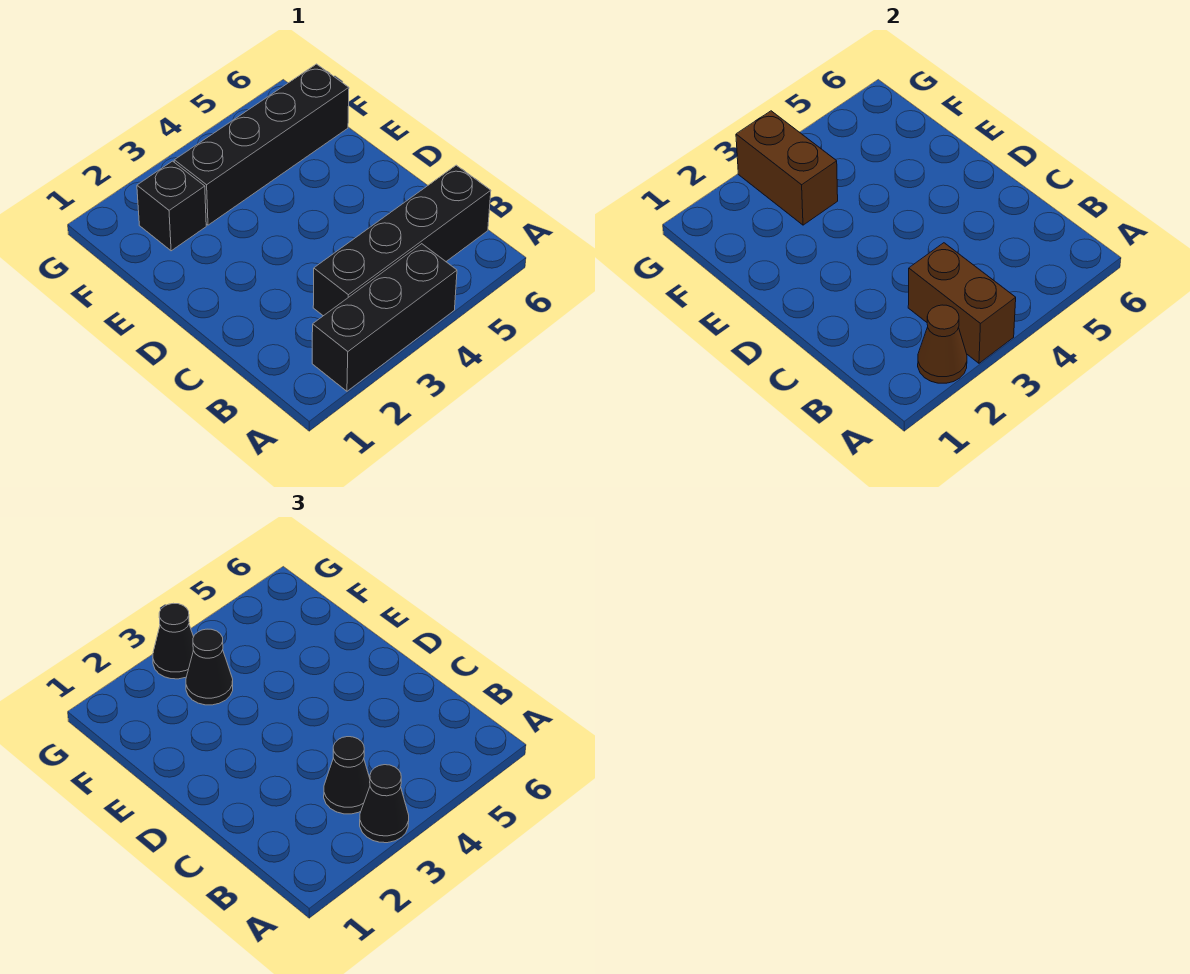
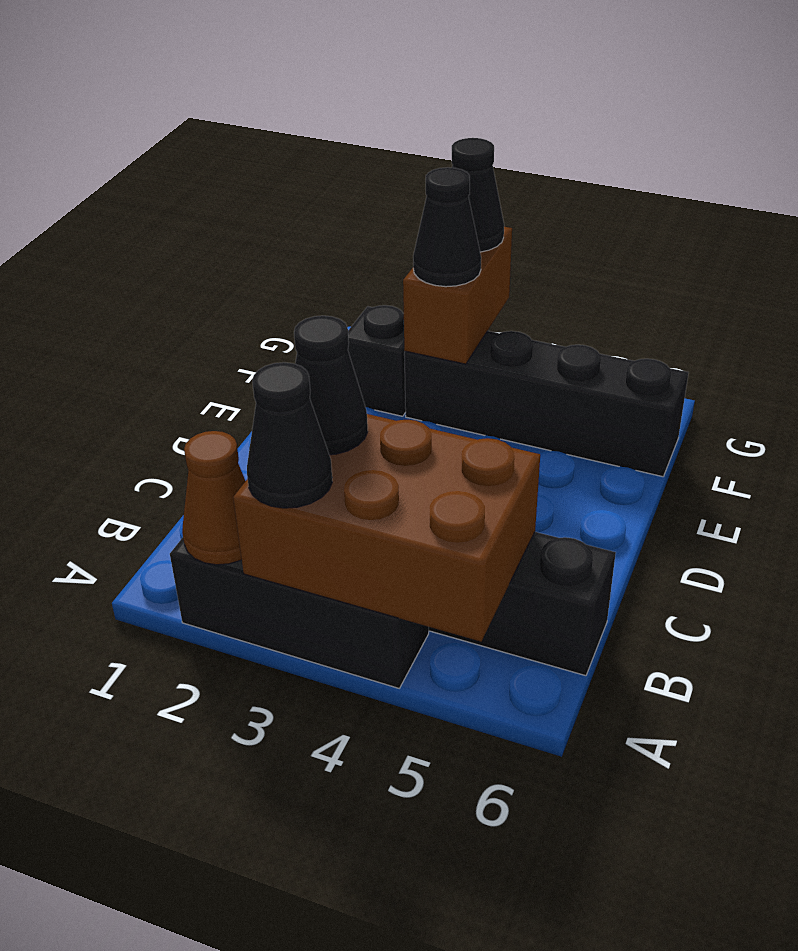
brown brick A3:B3 level 2 -> brown brick A3:B5 level 2

